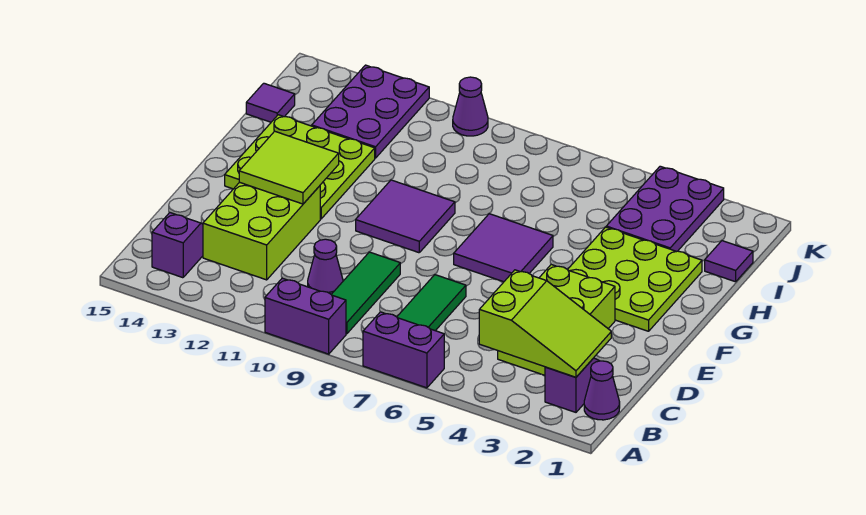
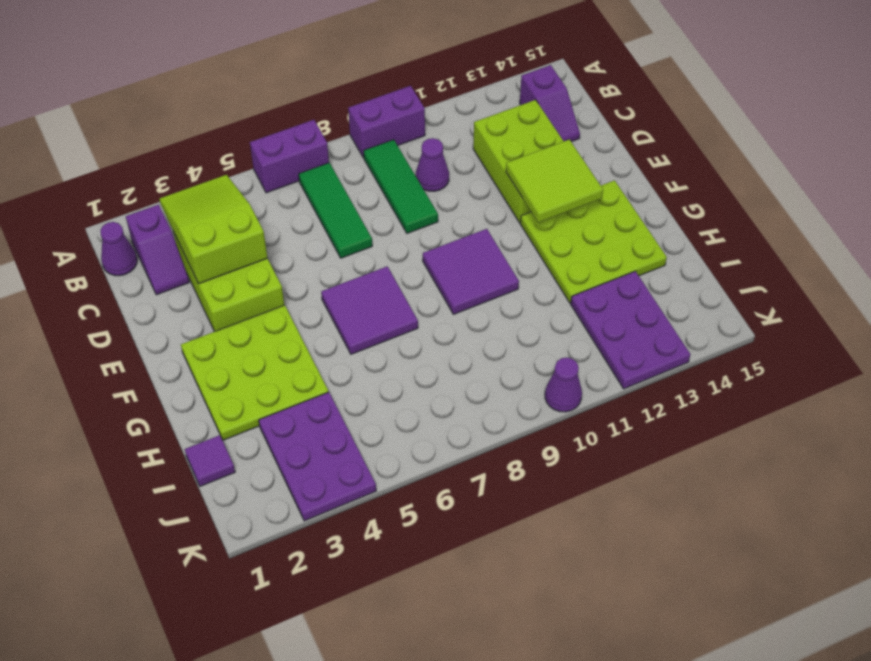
lime slope B2:C4 level 2 top 4 -> lime slope B3:D4 level 2 top D
purple tile I15 level 1 -> none

